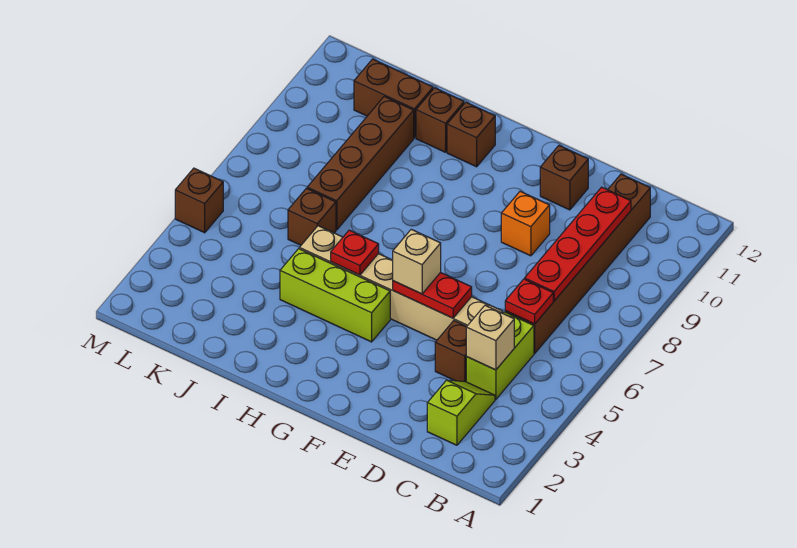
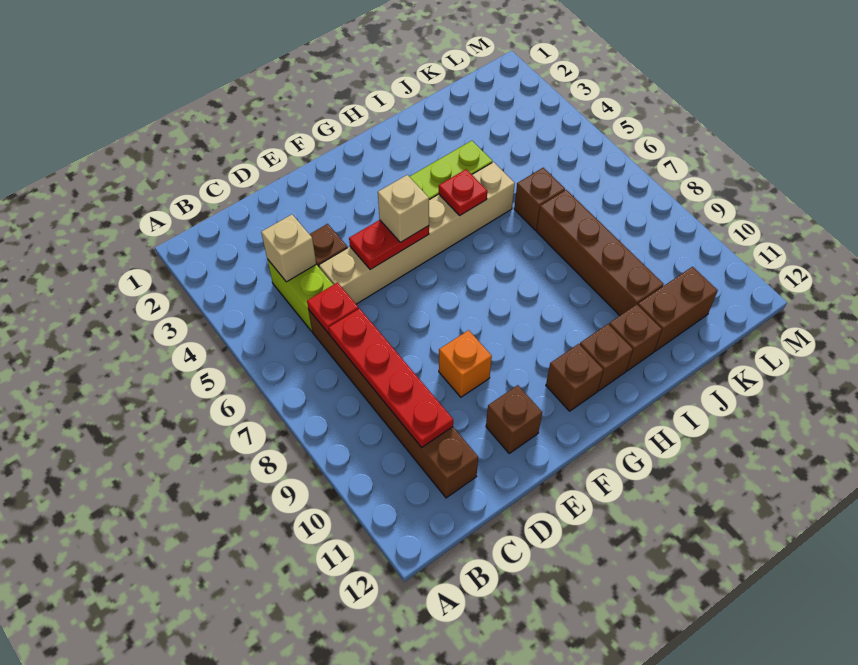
lime slope C2:C3 level 1 top 2 -> none
brown brick M5 level 1 -> brown brick G11 level 1

